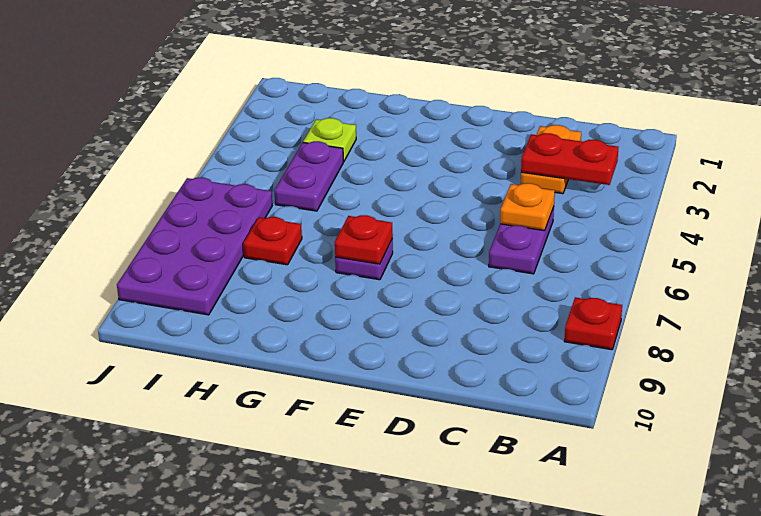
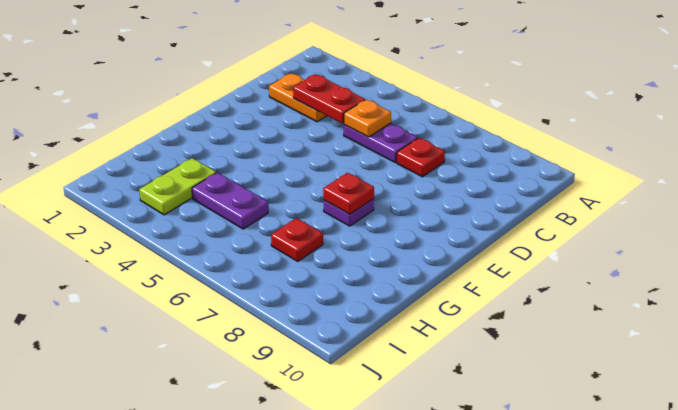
red plate A8 level 1 -> red plate C7 level 1
red plate B3:C3 level 2 -> red plate C3:C4 level 2
lime plate H3 level 1 -> lime plate H3:I3 level 1
purple plate I6:J9 level 1 -> none

